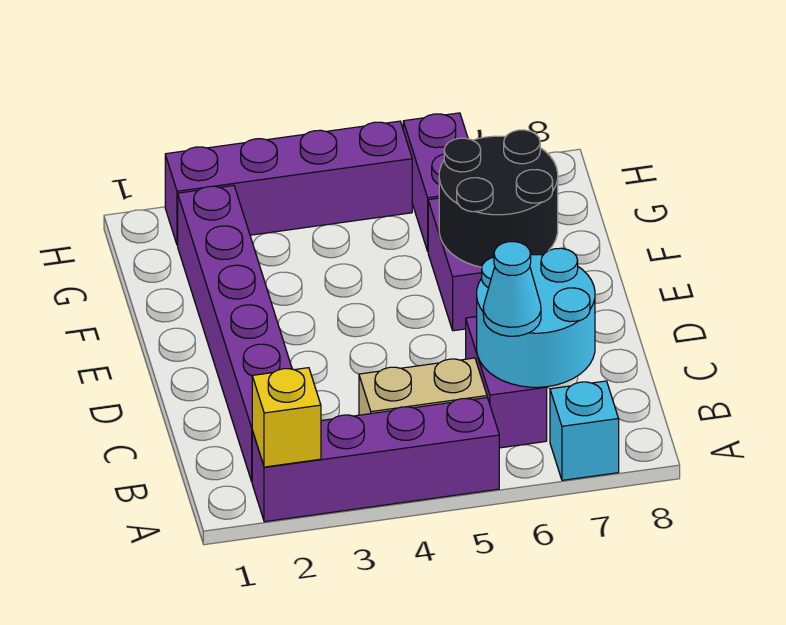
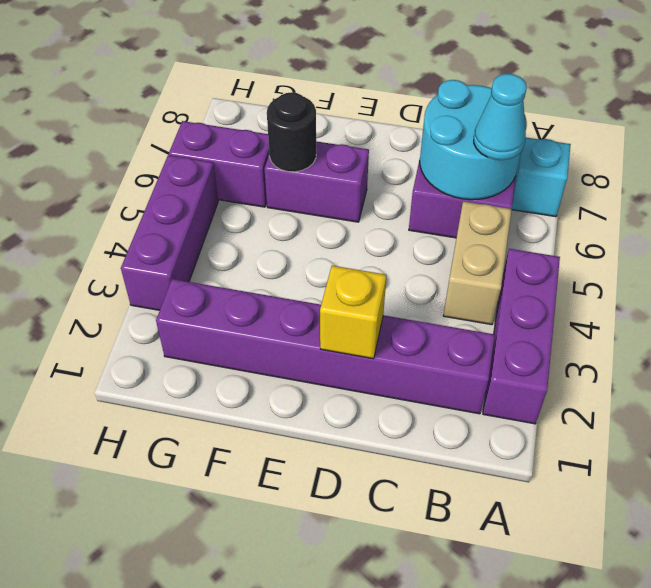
purple brick A2:A5 level 1 -> purple brick A2:A4 level 1
yellow brick A2 level 2 -> yellow brick D2 level 2
black round brick E6:F7 level 2 -> black round brick F6 level 2
purple brick H2:H5 level 1 -> purple brick H3:H5 level 1

